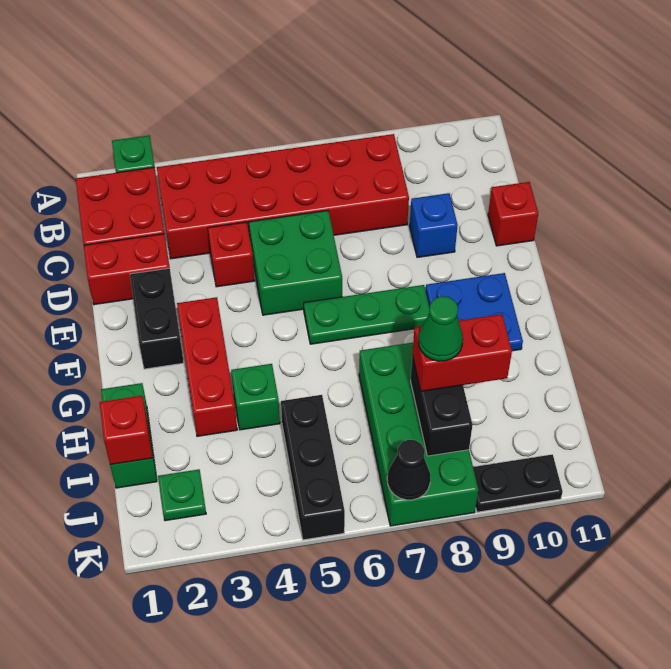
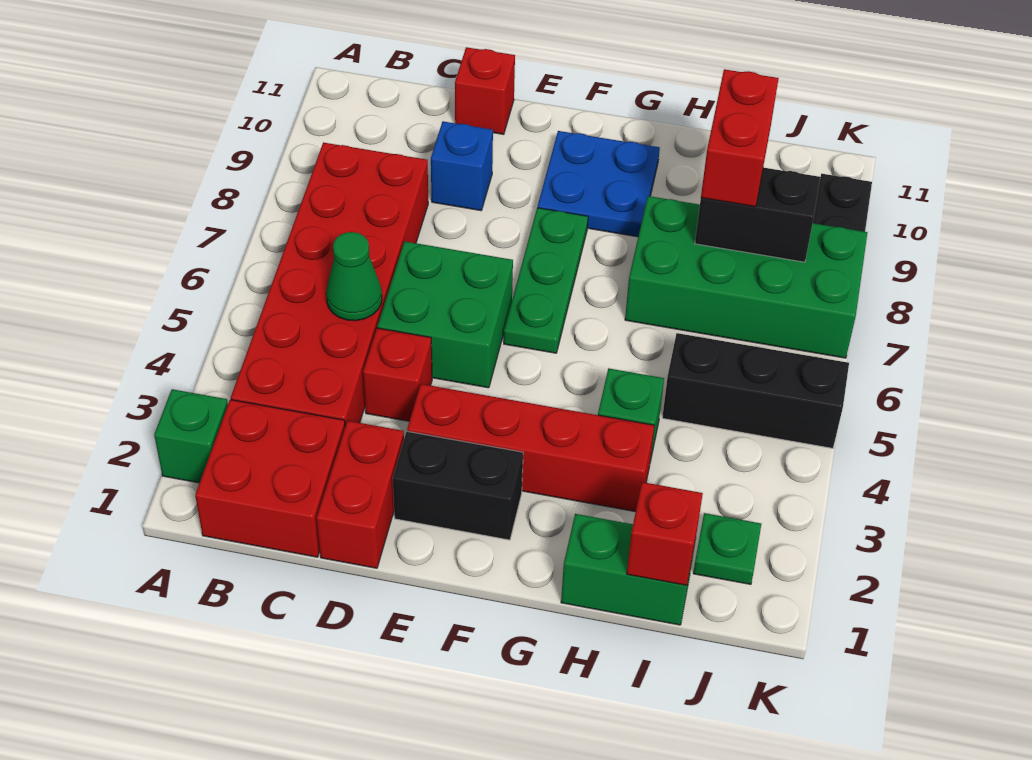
red brick F3:H3 level 1 -> red brick E3:H3 level 1
green cone I8 level 4 -> green cone C5 level 2
black cone K7 level 2 -> none

